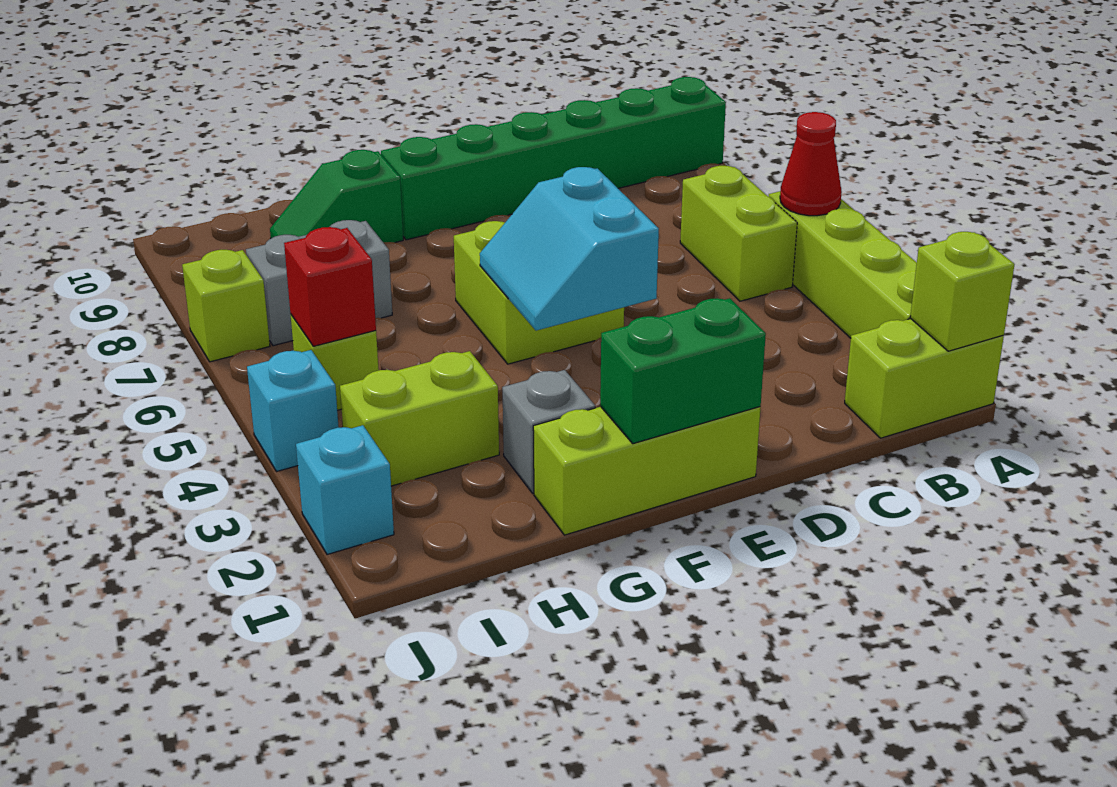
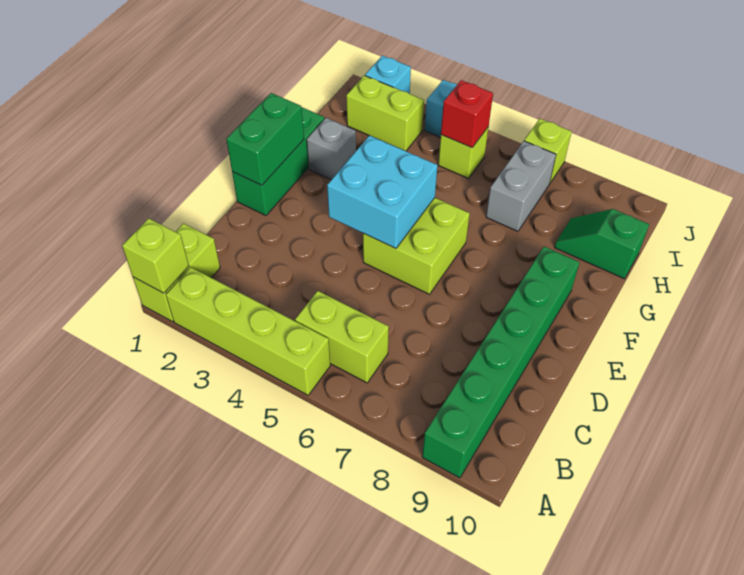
red cone A5 level 2 -> none
lime brick E1:G1 level 1 -> green brick E1:G1 level 1
cyan slope E4:F5 level 2 top E -> cyan brick E4:F5 level 2
green slope G9:H9 level 1 top G -> green slope H9:H10 level 1 top 10
lime brick H3:I3 level 1 -> lime brick I2:I3 level 1

